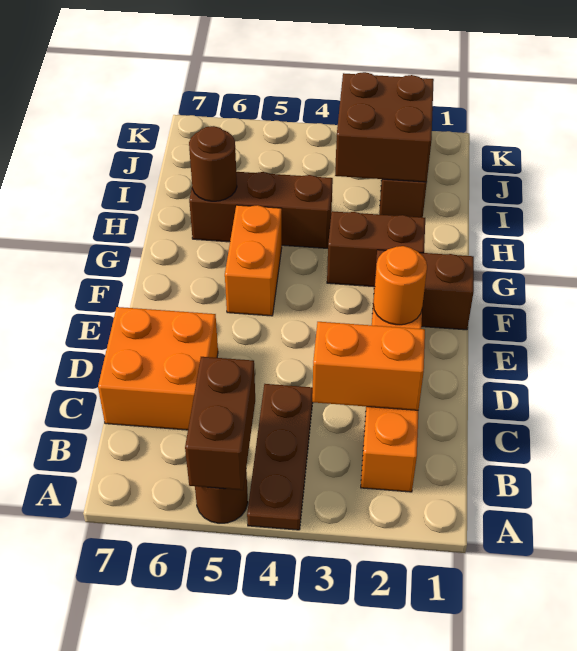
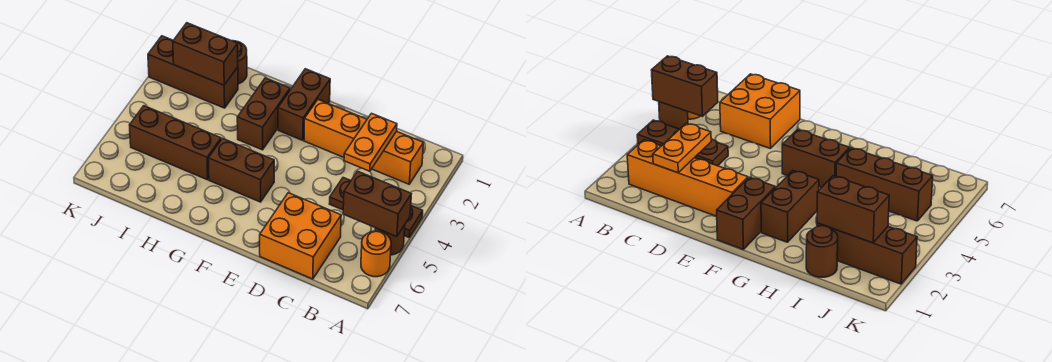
orange brick C2:C3 level 2 -> orange plate C2:C3 level 2
orange round brick E2 level 2 -> orange round brick A6 level 1
orange brick F5:G5 level 1 -> brown brick F5:G5 level 1
brown brick H4:H6 level 1 -> brown brick H5:J5 level 1
brown round brick H6 level 2 -> brown round brick I1 level 1
brown brick I2:J3 level 2 -> brown brick I2:J2 level 2

